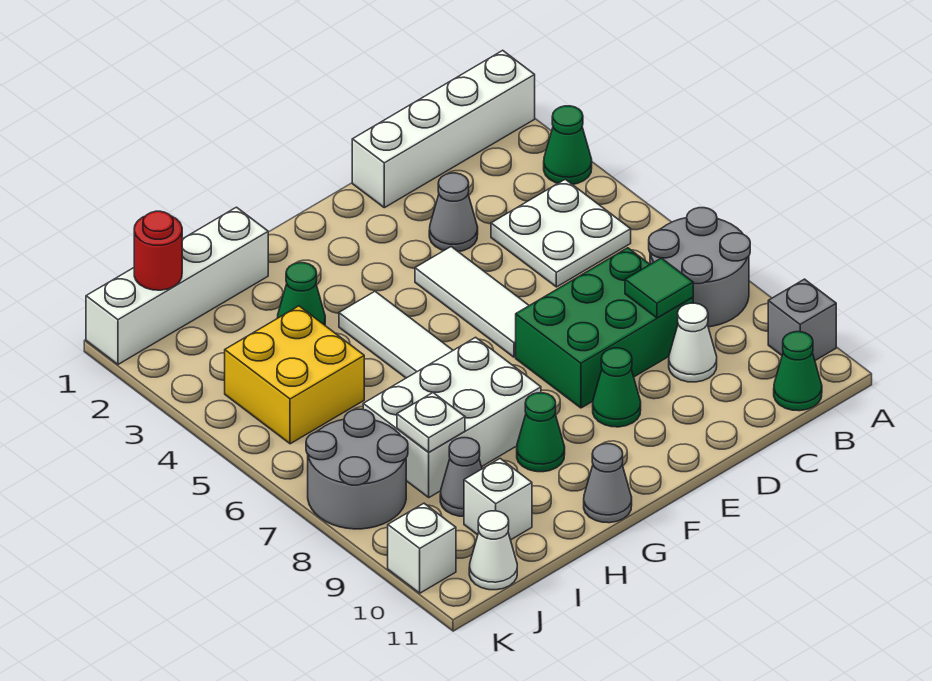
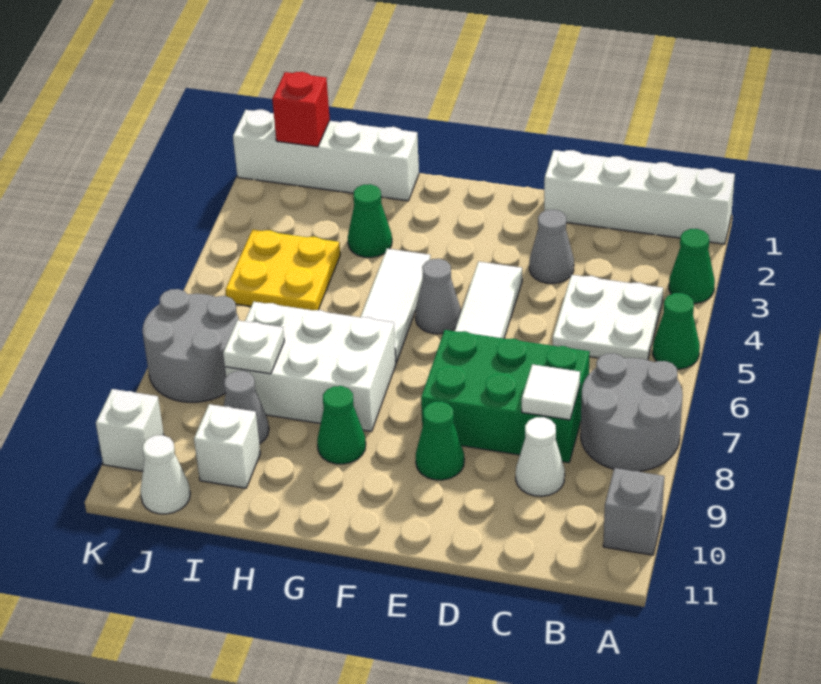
green cone B11 level 1 -> green cone A5 level 1
green tile C8 level 2 -> white tile C8 level 2
grey cone G11 level 1 -> grey cone F5 level 1
yellow brick I4:J5 level 1 -> yellow plate I4:J5 level 1
red round brick J1 level 2 -> red brick J1 level 2

